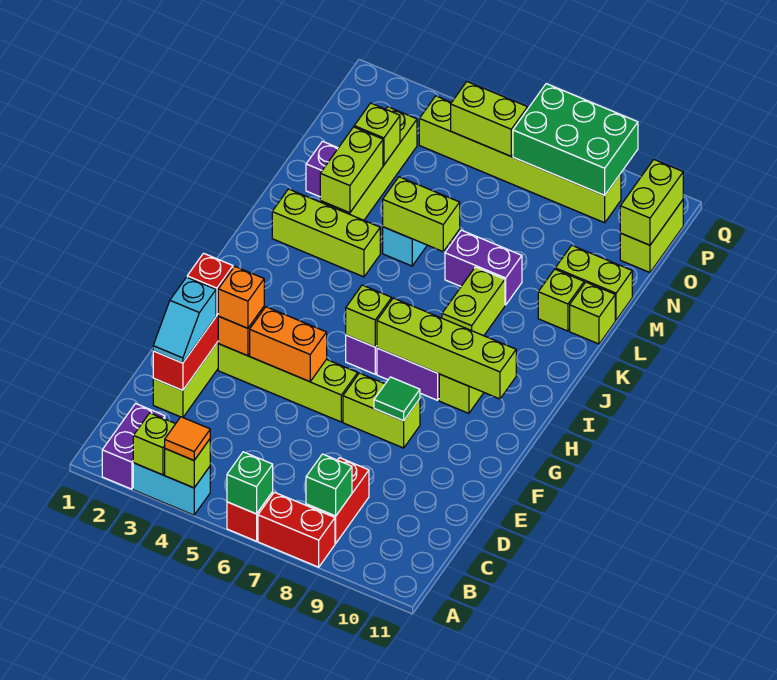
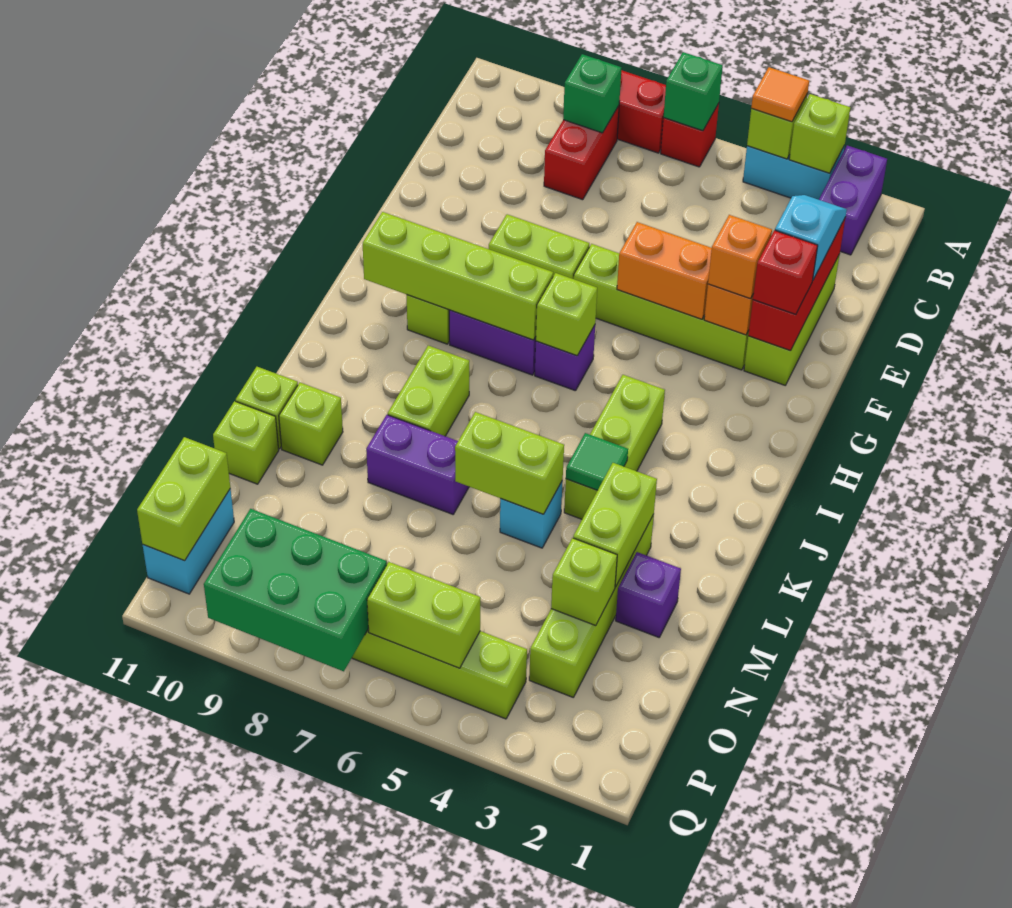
green tile F8 level 2 -> green tile K4 level 2
lime brick K2:K4 level 1 -> lime brick I4:K4 level 1
lime brick M10:M11 level 1 -> lime brick M11 level 1
lime brick O11:P11 level 1 -> cyan brick O11:P11 level 1

